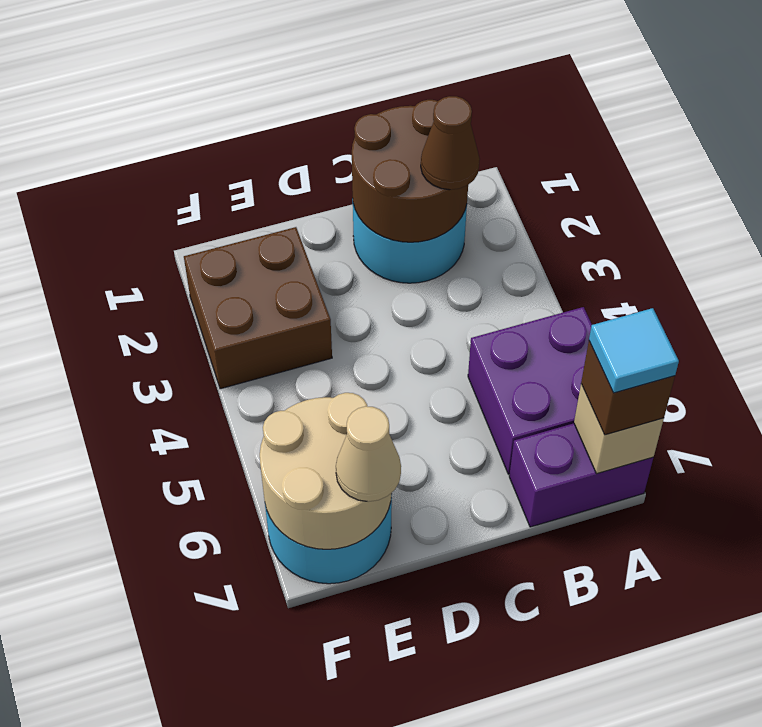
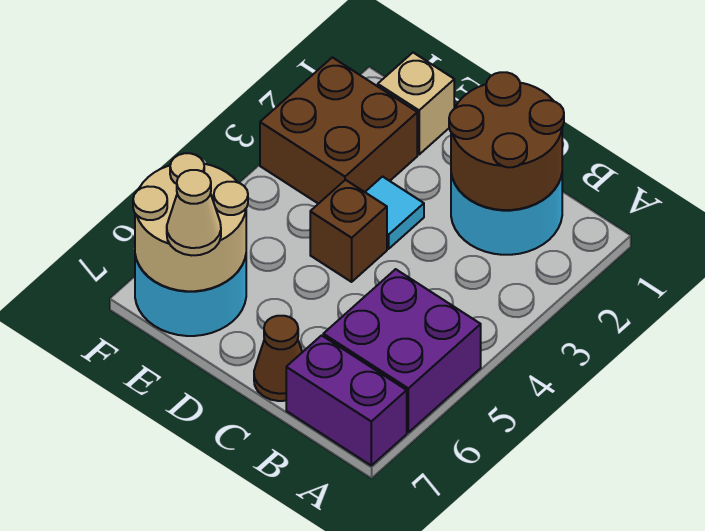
tan brick A7 level 2 -> tan brick E1 level 1
brown brick A7 level 3 -> brown brick D4 level 1
cyan tile A7 level 4 -> cyan tile D3 level 1
brown cone B2 level 3 -> brown cone C7 level 1

